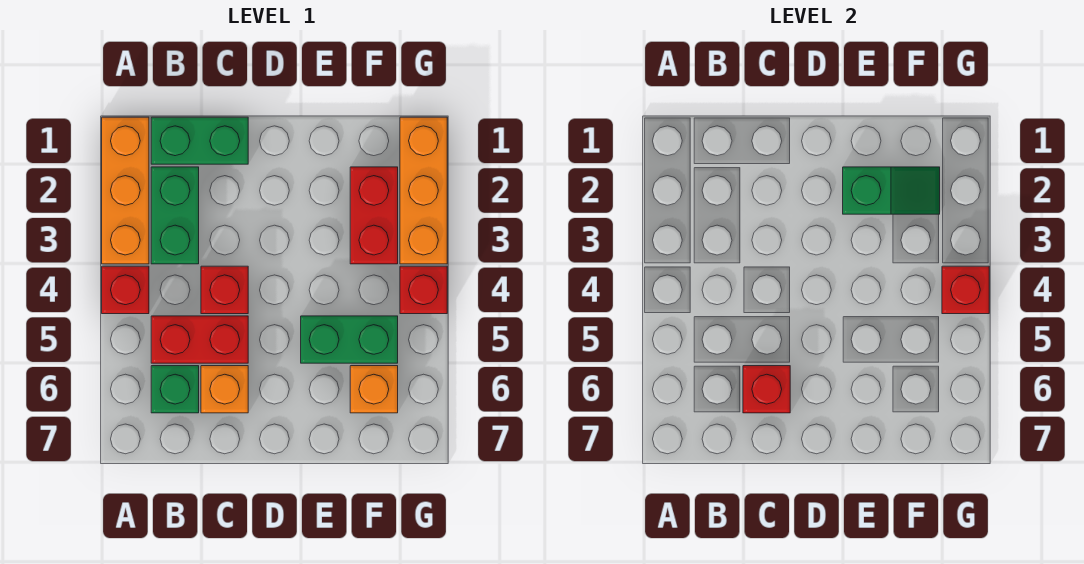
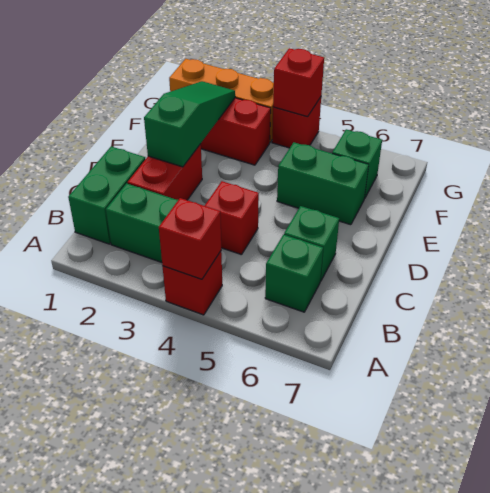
orange brick A1:A3 level 1 -> none
red brick B5:C5 level 1 -> red brick C2:D2 level 1
orange brick C6 level 1 -> green brick C6 level 1
red brick C6 level 2 -> red brick A4 level 2
green slope E2:F2 level 2 top E -> green slope D2:F2 level 2 top D
green brick E5:F5 level 1 -> green brick E5:E6 level 1
orange brick F6 level 1 -> green brick F6 level 1

